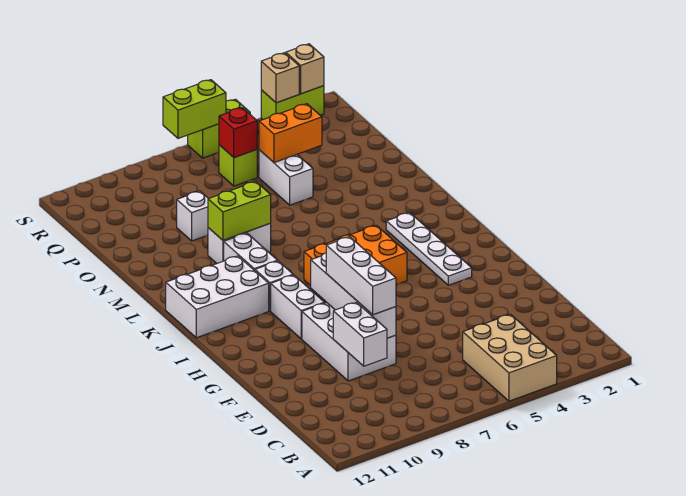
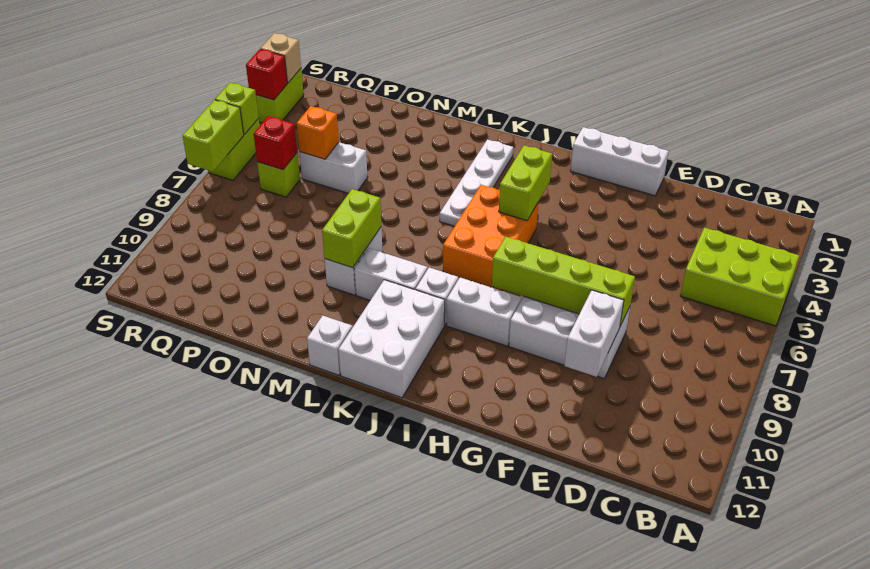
tan brick A4:C5 level 1 -> lime brick A4:C5 level 1
white brick D9:E9 level 2 -> white brick E9:E10 level 2
white brick E8:H8 level 2 -> lime brick E8:H8 level 2
white brick E8:G8 level 3 -> white brick F1:H1 level 1
white plate H3:K3 level 1 -> white plate K2:K5 level 1
none -> lime brick I4:I5 level 2
white brick O9 level 1 -> white brick L12 level 1
orange brick P4:P5 level 2 -> orange brick P5 level 2
tan brick S3 level 2 -> red brick S3 level 2
none -> lime brick S5 level 2

